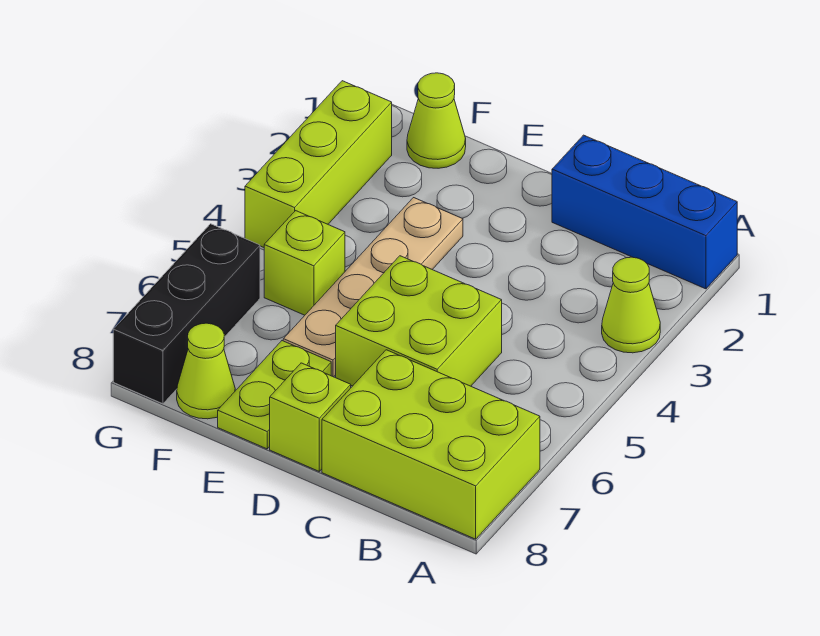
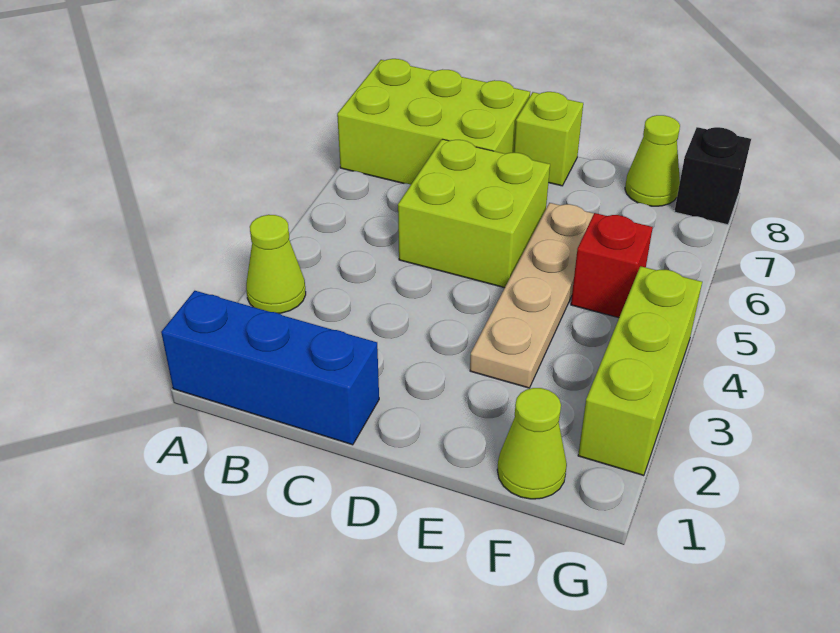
lime plate E7:E8 level 1 -> none
lime brick F5 level 1 -> red brick F5 level 1
black brick G6:G8 level 1 -> black brick G8 level 1

